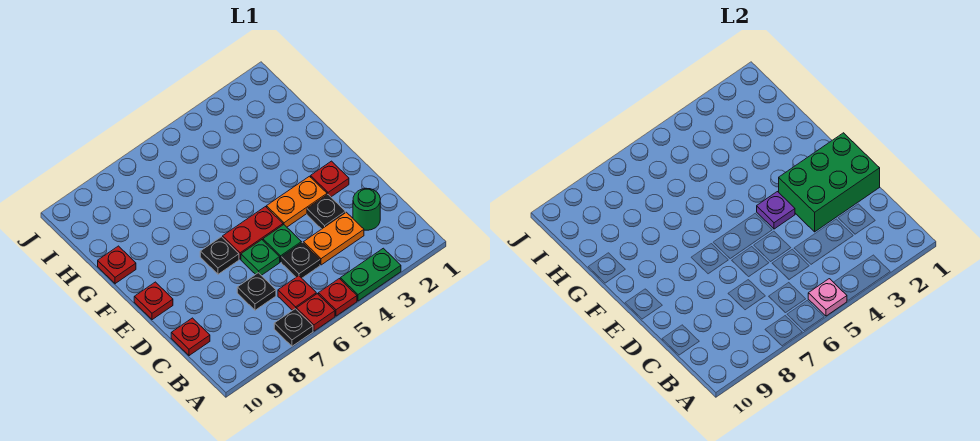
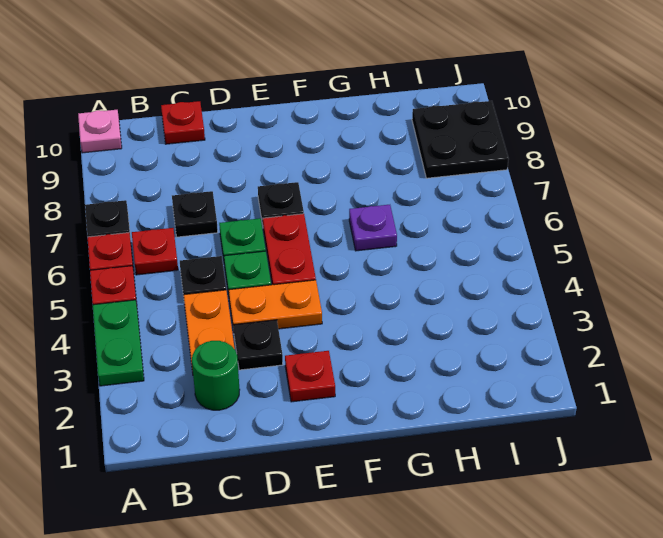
pink plate A5 level 2 -> pink plate A10 level 1
green brick D1:E3 level 2 -> none
orange plate E3:E4 level 1 -> orange plate D4:E4 level 1
purple plate E4 level 2 -> purple plate G6 level 1
red plate E10 level 1 -> none
red plate G10 level 1 -> none
none -> black plate I8:J9 level 1

